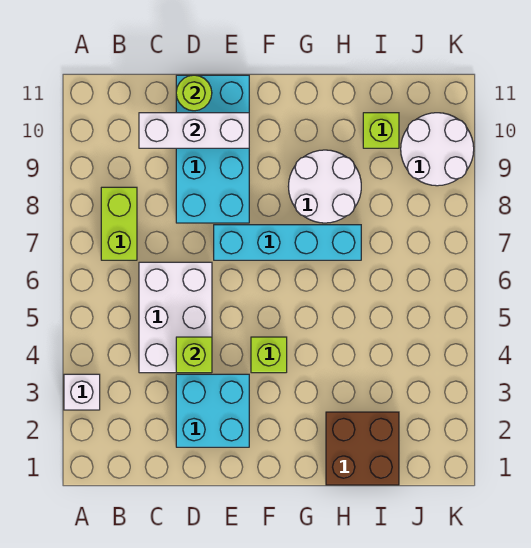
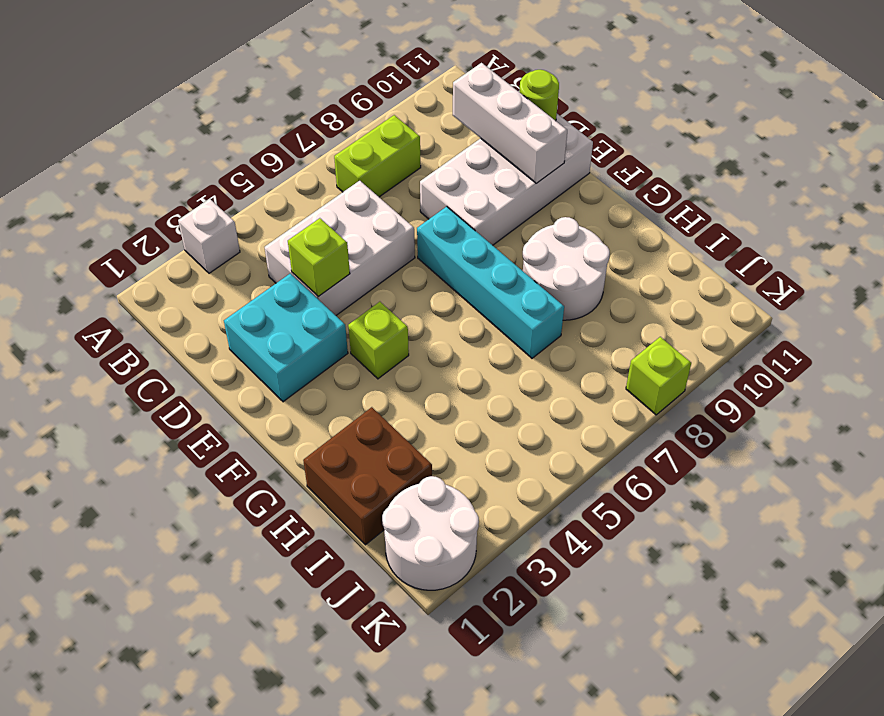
cyan brick D8:E11 level 1 -> white brick D8:E11 level 1
lime brick I10 level 1 -> lime brick K8 level 1
white round brick J9:K10 level 1 -> white round brick J1:K2 level 1

